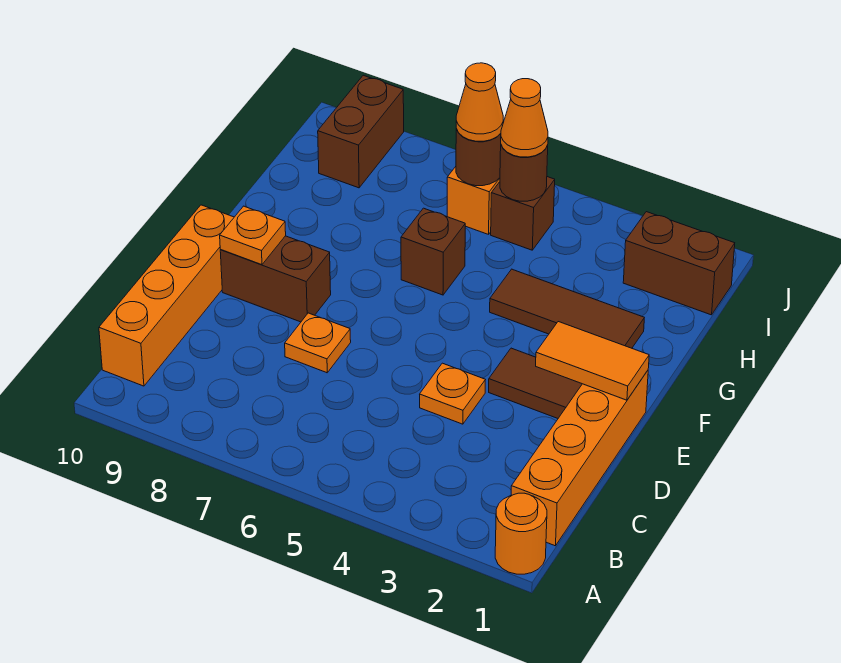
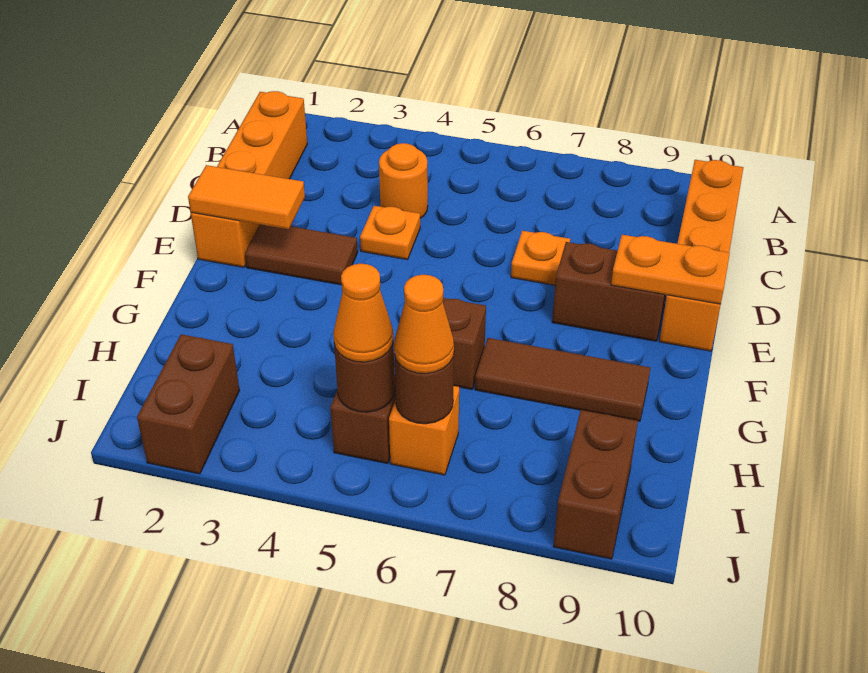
orange round brick A1 level 1 -> orange round brick C4 level 1
orange plate E9 level 2 -> orange plate E9:E10 level 2
brown tile G2:G4 level 1 -> brown tile G7:G9 level 1
brown brick I1:I2 level 1 -> brown brick I2:J2 level 1

